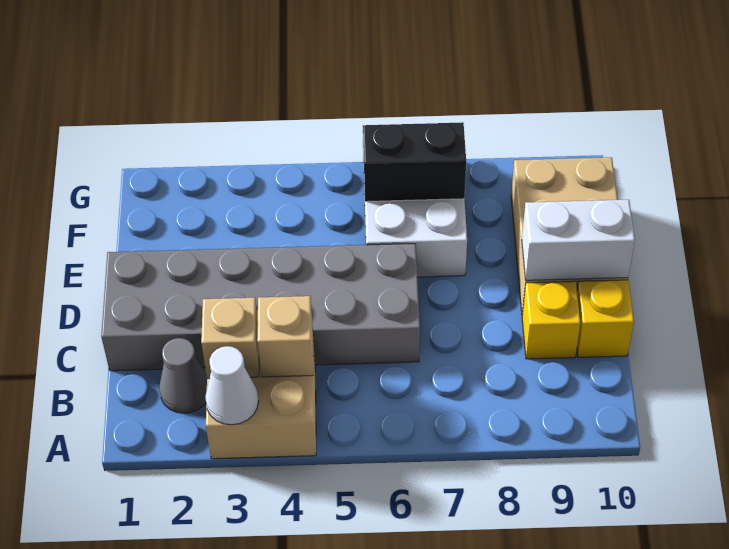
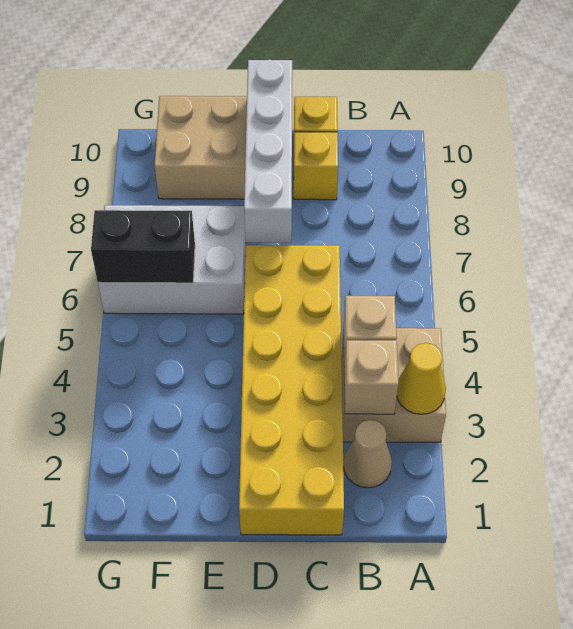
white cone A3 level 2 -> yellow cone A3 level 2
grey cone B2 level 1 -> tan cone B2 level 1
grey brick C1:D6 level 1 -> yellow brick C1:D6 level 1
white brick D9:D10 level 2 -> white brick D7:D10 level 2
black brick F6:F7 level 2 -> black brick F6:G6 level 2

